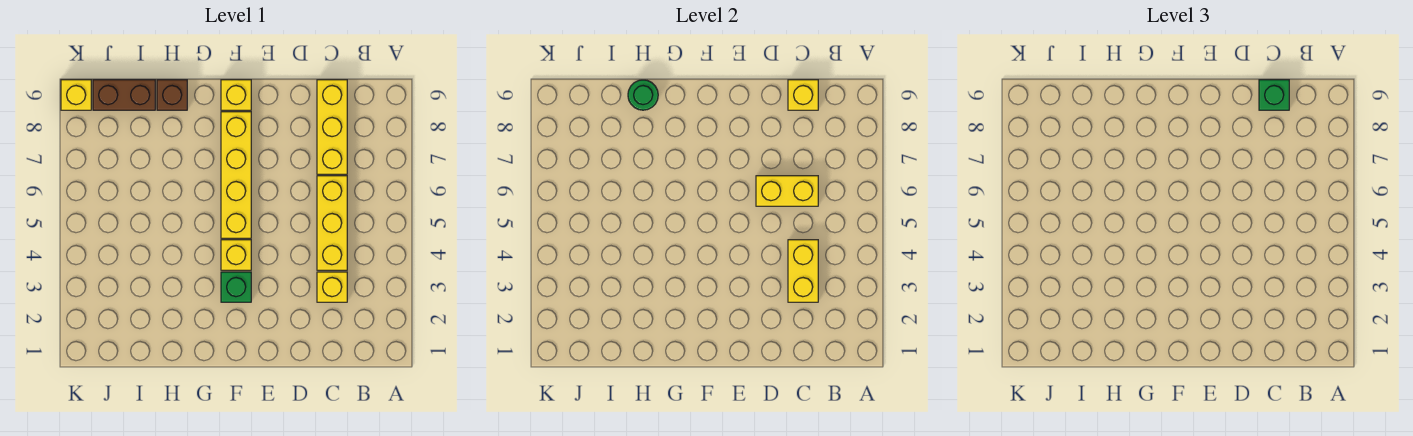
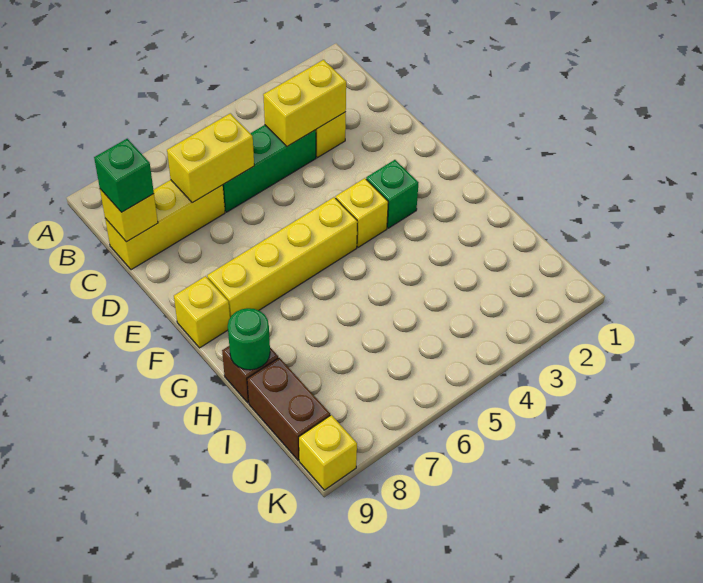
yellow brick C4:C6 level 1 -> green brick C4:C6 level 1
yellow brick C6:D6 level 2 -> yellow brick C6:C7 level 2

